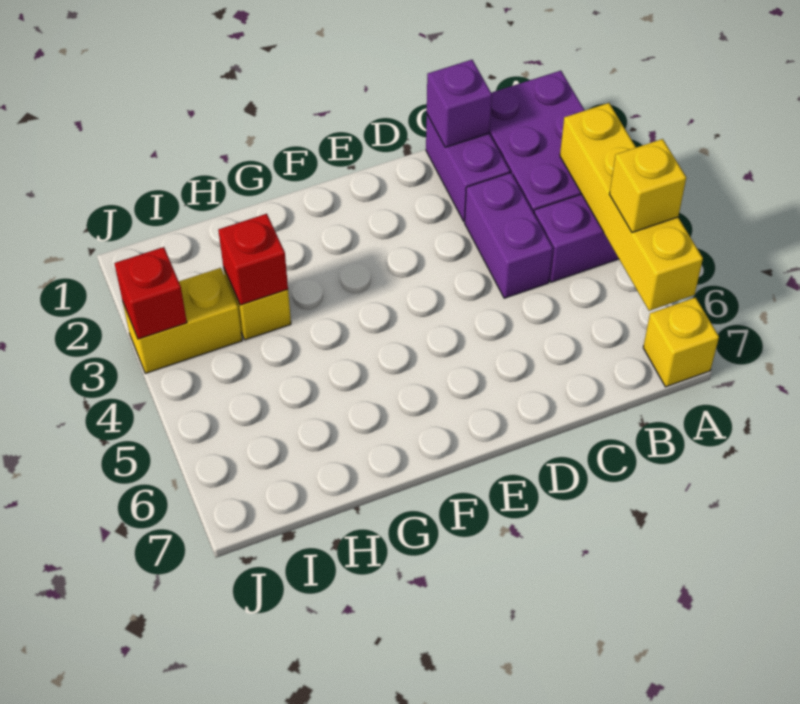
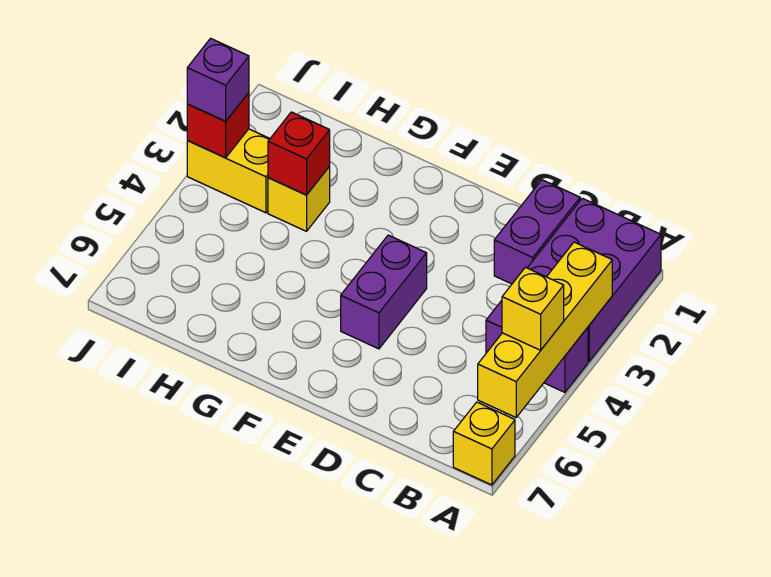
purple brick C1 level 2 -> purple brick J3 level 3
purple brick C3:C4 level 1 -> purple brick E4:E5 level 1

